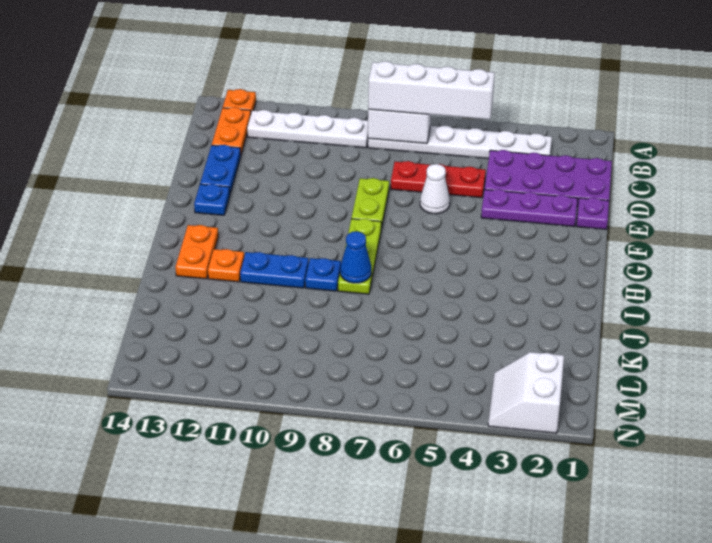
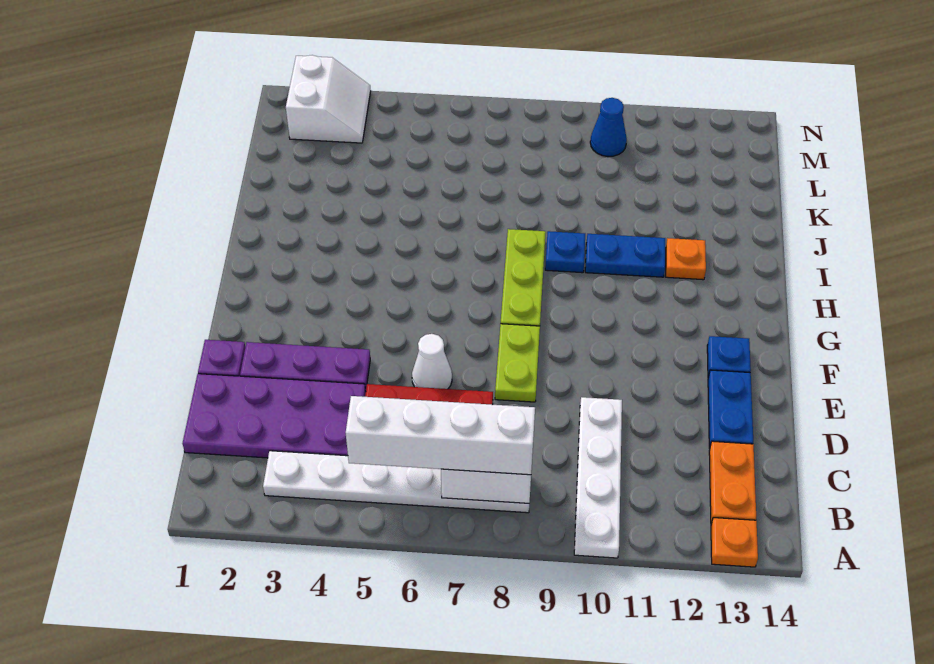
white plate B9:B12 level 1 -> white plate A10:D10 level 1
orange plate H13:I13 level 1 -> none
blue cone I8 level 2 -> blue cone M10 level 1

